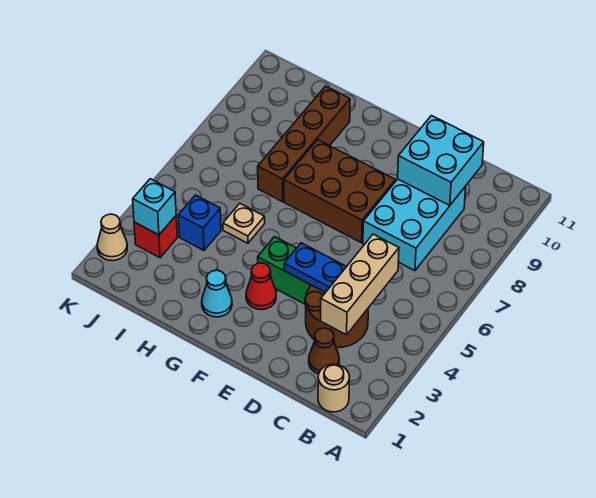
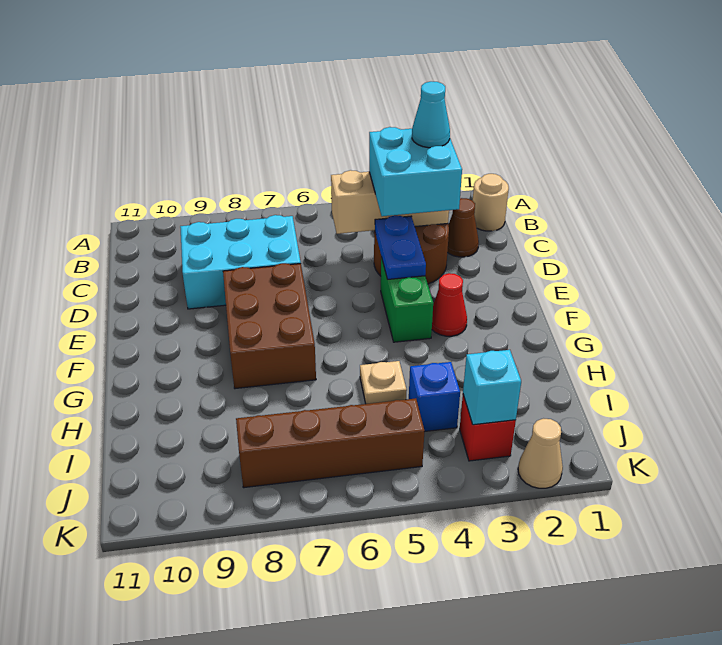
cyan brick C9:D10 level 2 -> cyan brick C3:D4 level 3
cyan cone G2 level 1 -> cyan cone C3 level 4
brown brick H7:H10 level 1 -> brown brick J5:J8 level 1

